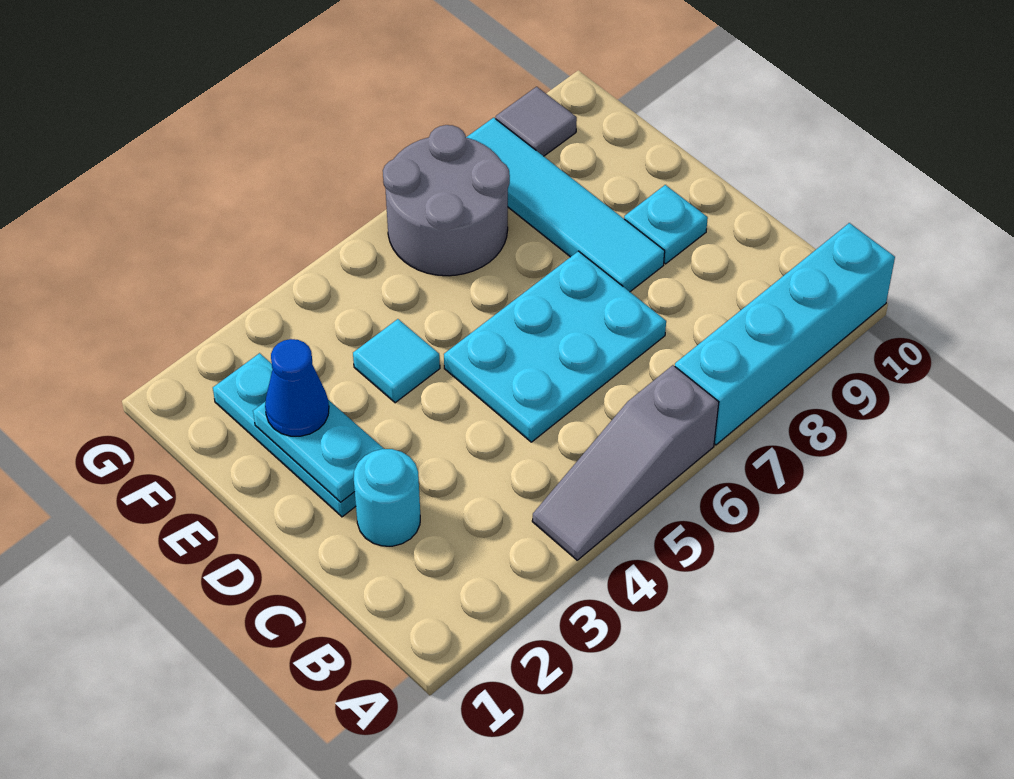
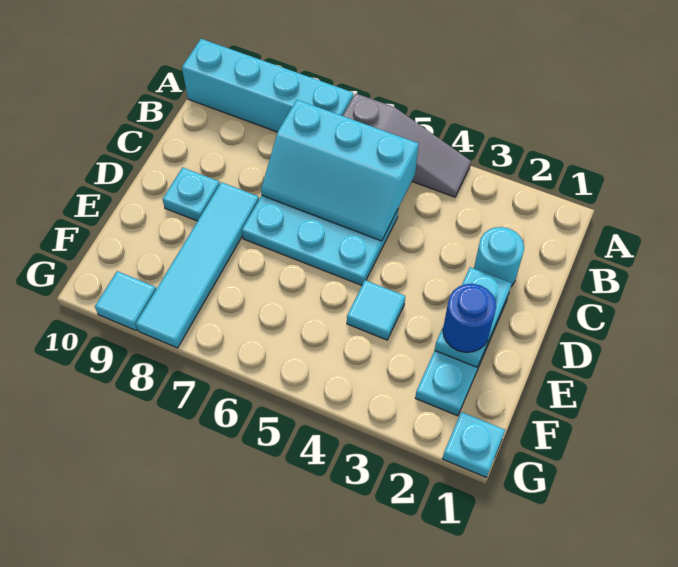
none -> cyan slope B5:C7 level 2 top B
blue cone E2 level 3 -> blue round brick E2 level 3
grey round brick F6:G7 level 1 -> none
none -> cyan plate G1 level 1
grey tile G9 level 1 -> cyan tile G9 level 1

